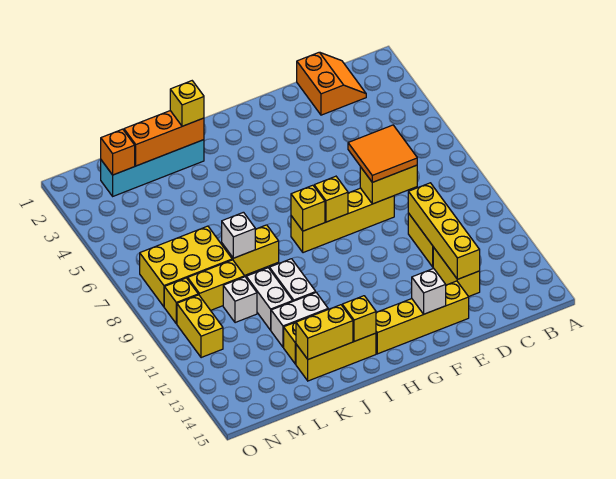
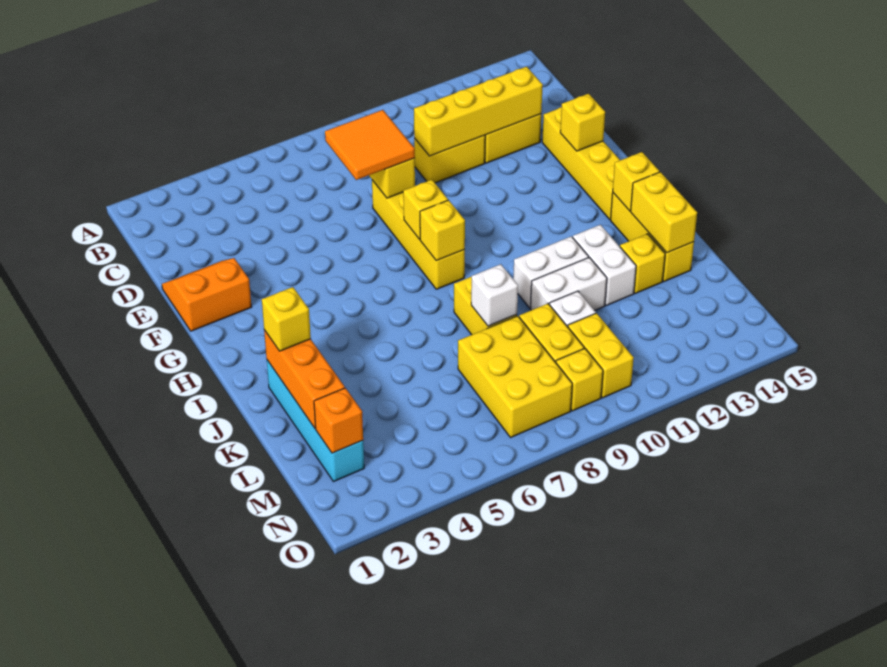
orange slope C1:D2 level 1 top D -> orange slope E1:F2 level 1 top F
white brick F14 level 2 -> yellow brick F14 level 2
yellow brick N10:N11 level 1 -> yellow brick M10:N10 level 1

